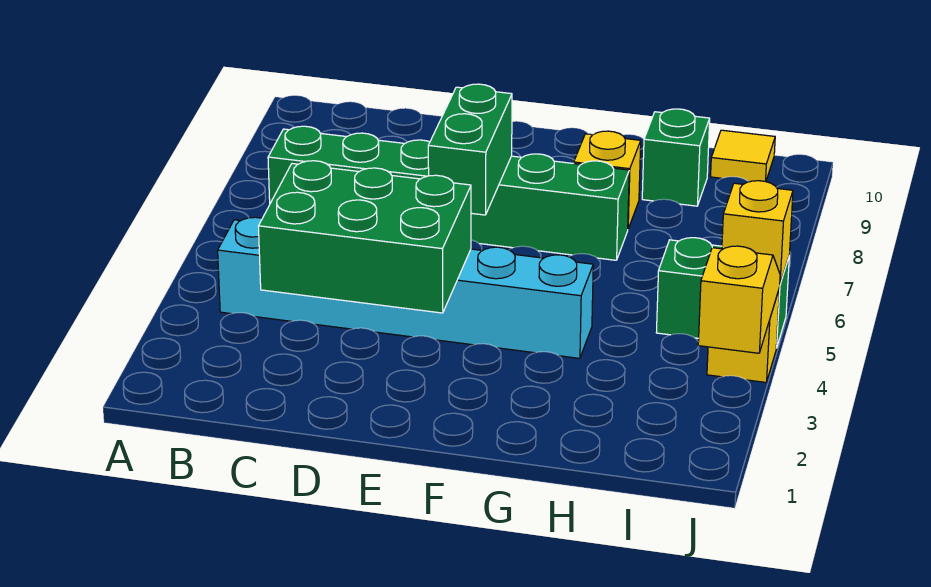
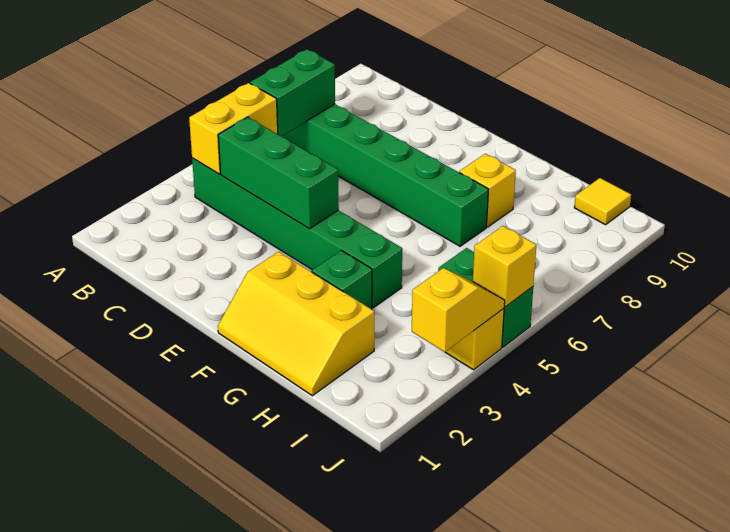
cyan brick B4:G4 level 1 -> green brick B4:G4 level 1
none -> yellow brick B4:B5 level 2
green brick C3:E4 level 2 -> green brick C4:E4 level 2
green brick E6:E7 level 2 -> green brick B6:B7 level 2
none -> yellow slope F1:H2 level 1 top 2
green brick H9 level 1 -> green brick G3 level 1

